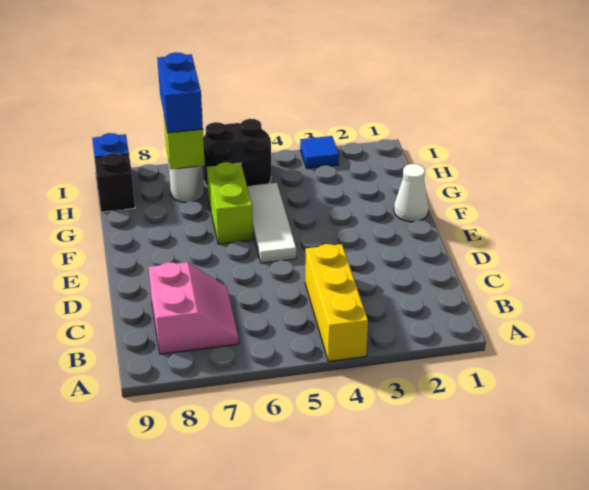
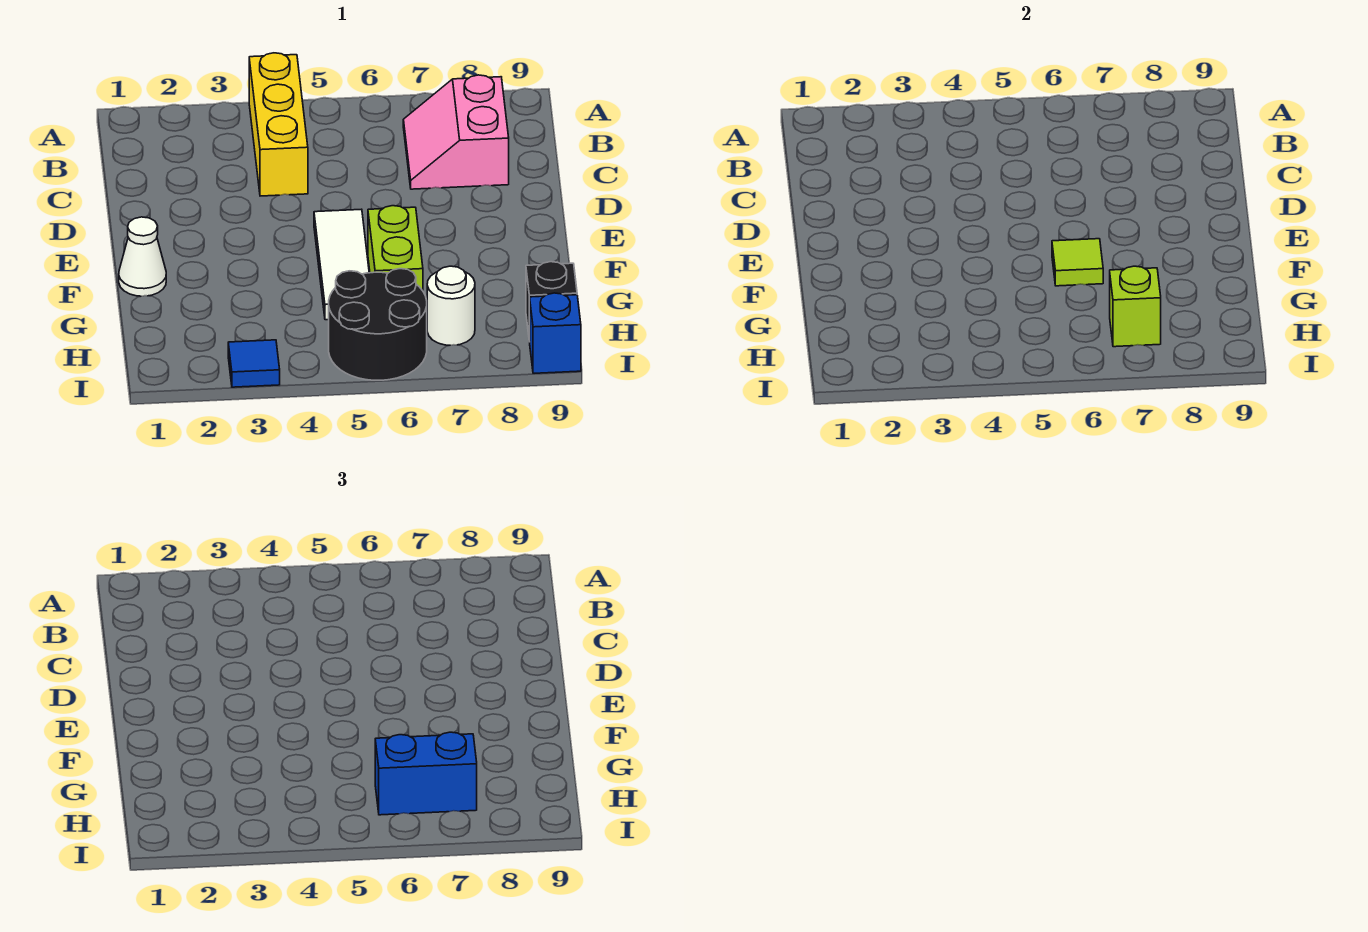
none -> lime tile F6 level 2
blue brick H7:I7 level 3 -> blue brick H6:H7 level 3

